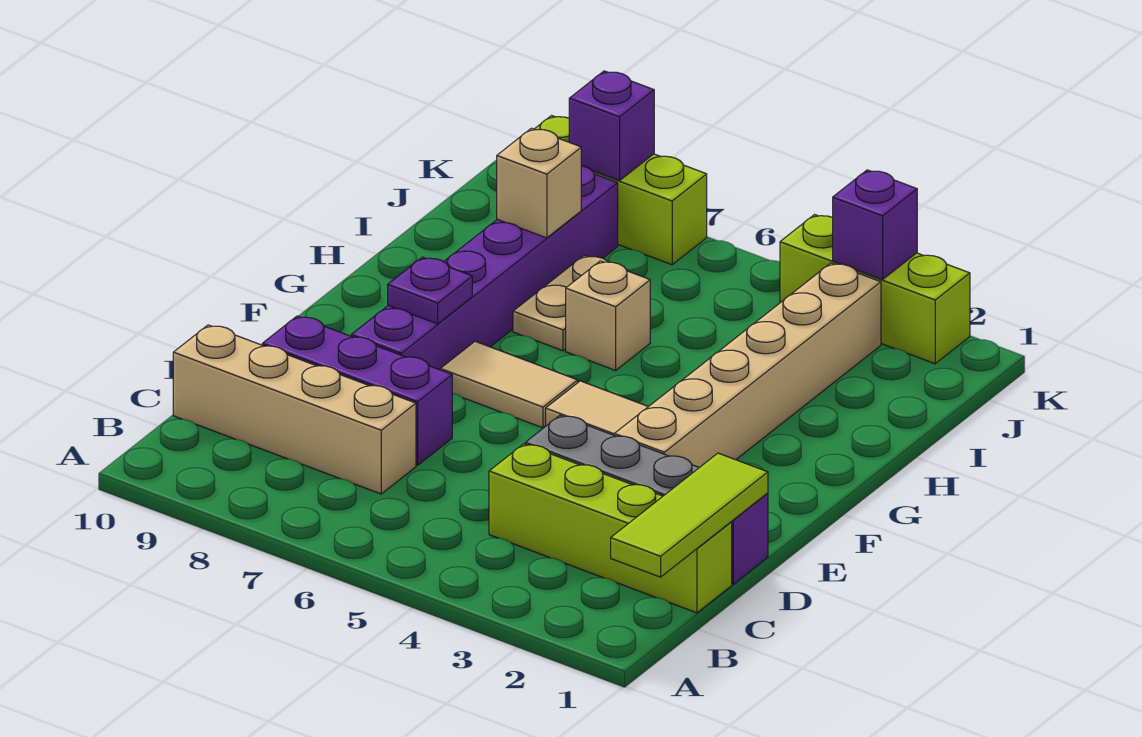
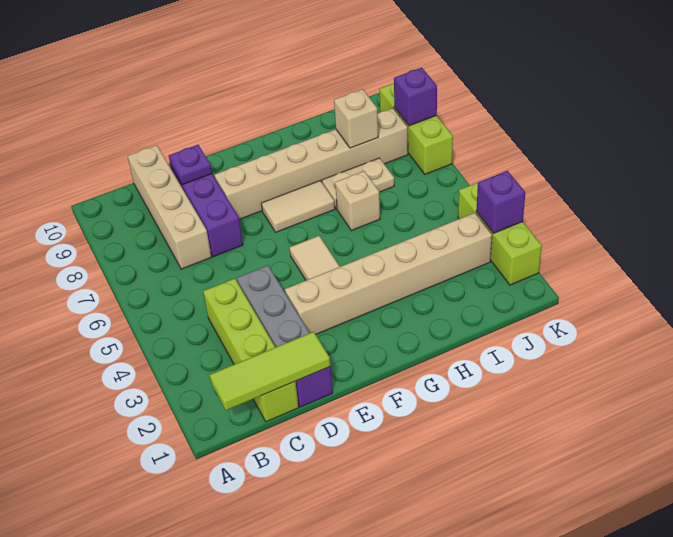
purple brick E8:J8 level 1 -> tan brick E8:J8 level 1
tan tile F6:F7 level 1 -> tan tile F7:G7 level 1
purple plate F8 level 2 -> purple plate D9 level 2

